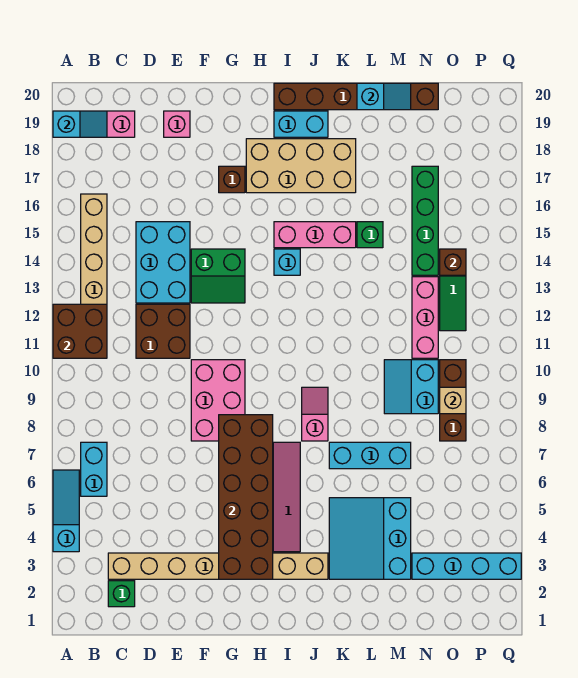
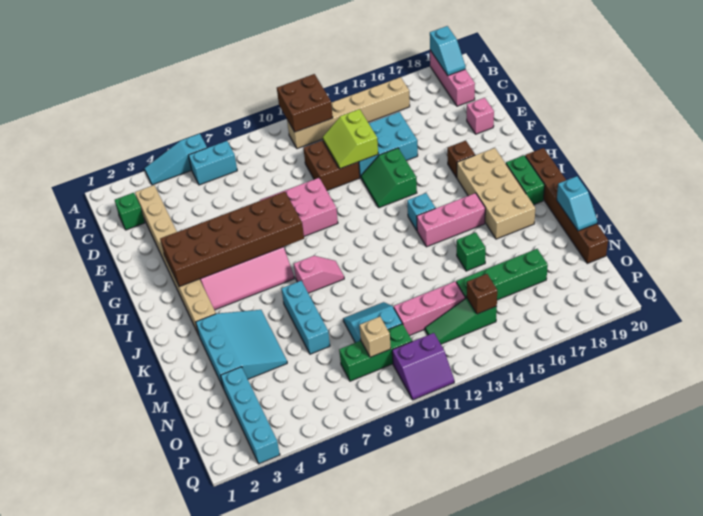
cyan slope A4:A6 level 1 top 4 -> cyan slope A4:A6 level 1 top 6
none -> lime slope D12:E13 level 2 top 13
pink brick I15:K15 level 1 -> pink brick J14:J16 level 1
cyan brick I19:J19 level 1 -> green brick I19:J19 level 1
cyan slope K3:M5 level 1 top M -> cyan slope K3:M5 level 1 top 3
brown brick O8:O10 level 1 -> green brick O8:O10 level 1
none -> purple slope P10:Q11 level 1 top P

